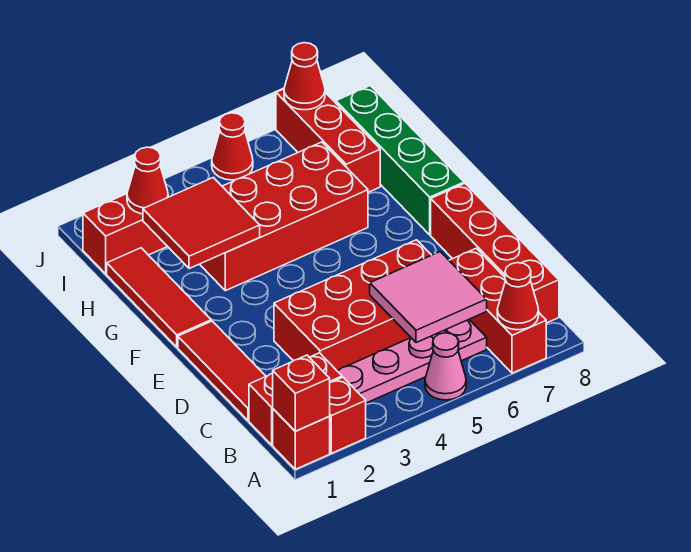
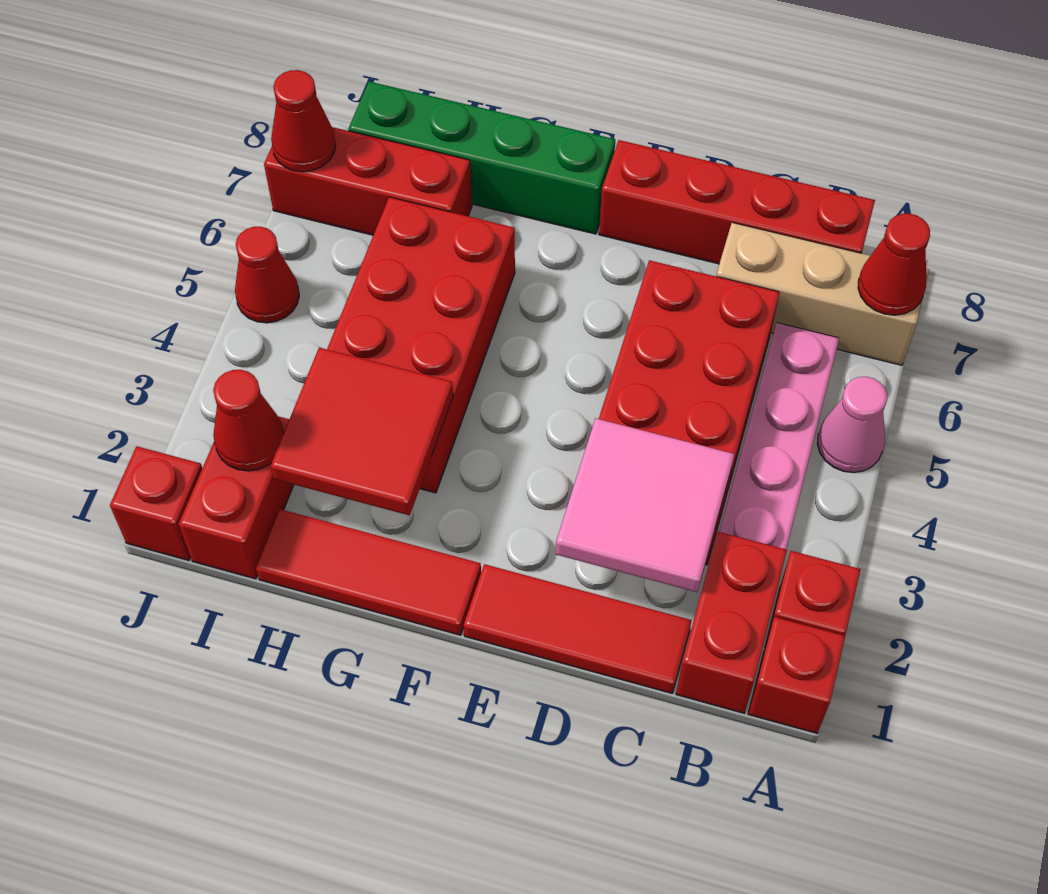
red brick A1 level 2 -> red brick J1 level 1
red brick A7:C7 level 1 -> tan brick A7:C7 level 1
pink tile B5:C6 level 2 -> pink tile C2:D3 level 2

